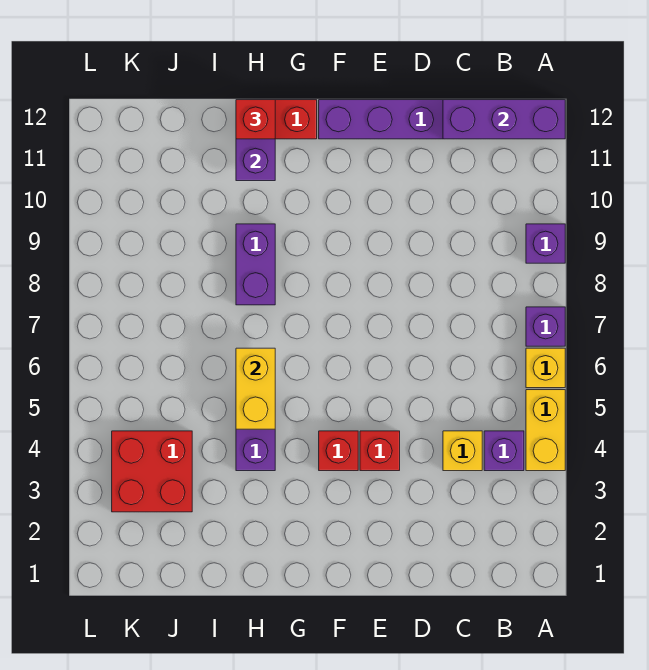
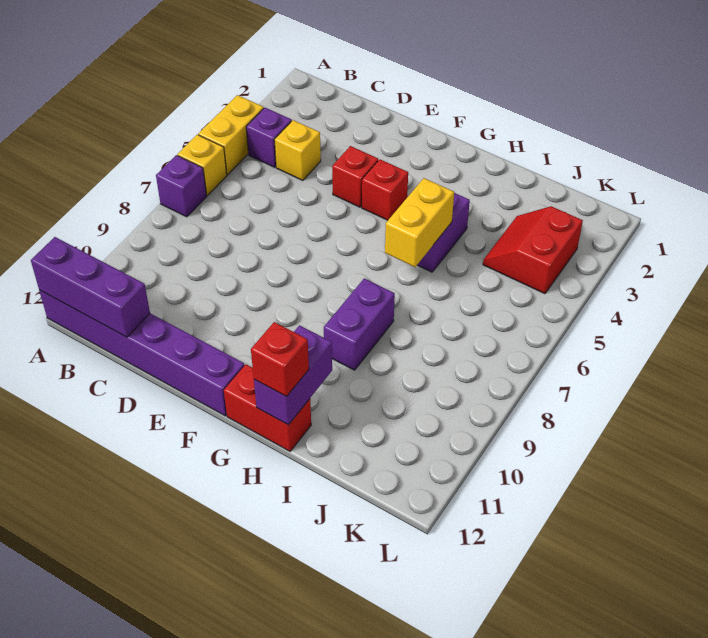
purple brick A9 level 1 -> none
red brick J3:K4 level 1 -> red slope J3:K4 level 1 top K

